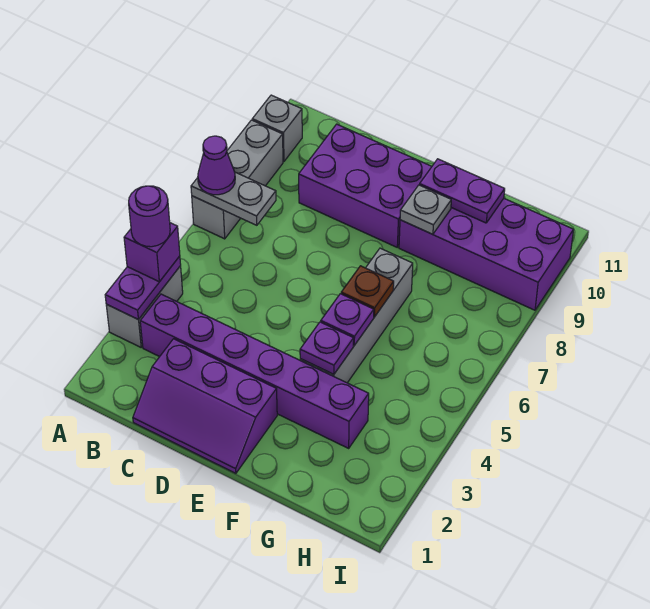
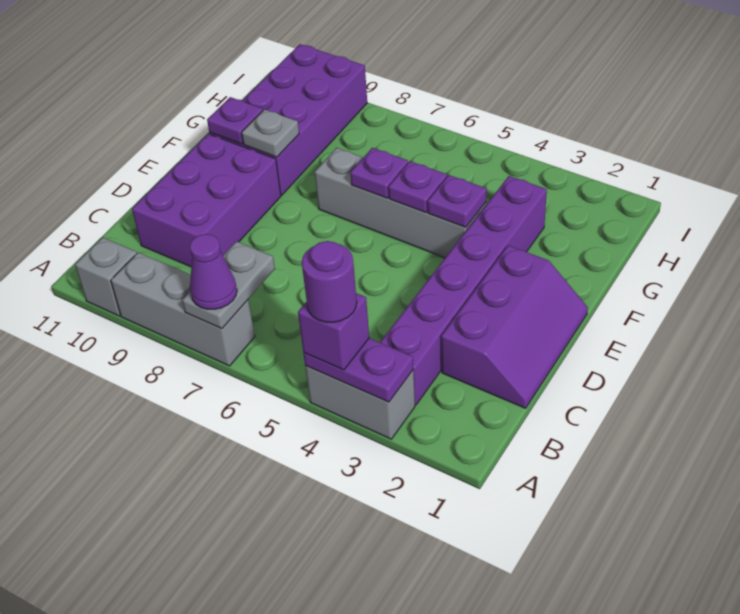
brown plate F6 level 2 -> purple plate F6 level 2
purple plate F10:G10 level 2 -> purple plate F10 level 2

